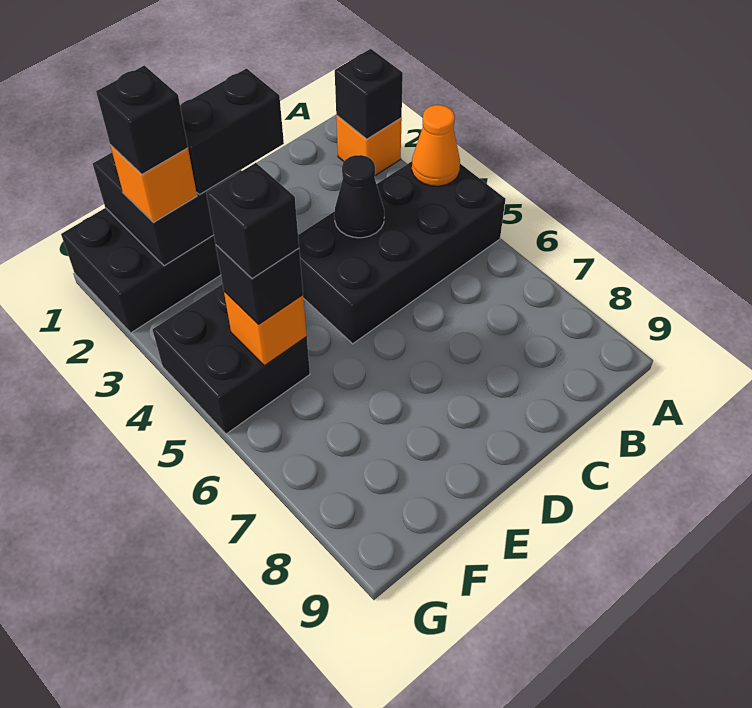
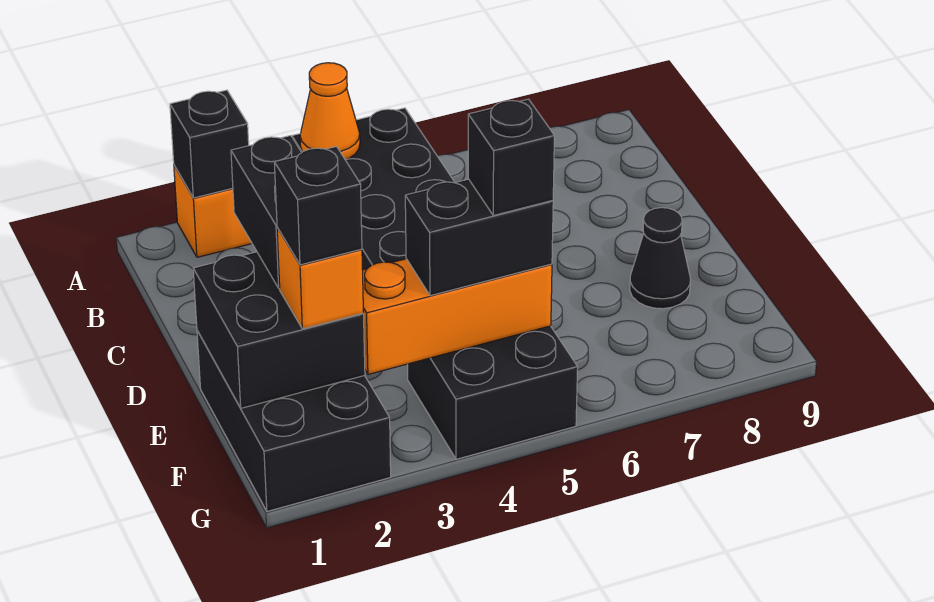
black cone C4 level 2 -> black cone E8 level 1
orange brick F5 level 2 -> orange brick F3:F5 level 2
black brick F5 level 3 -> black brick F4:F5 level 3

